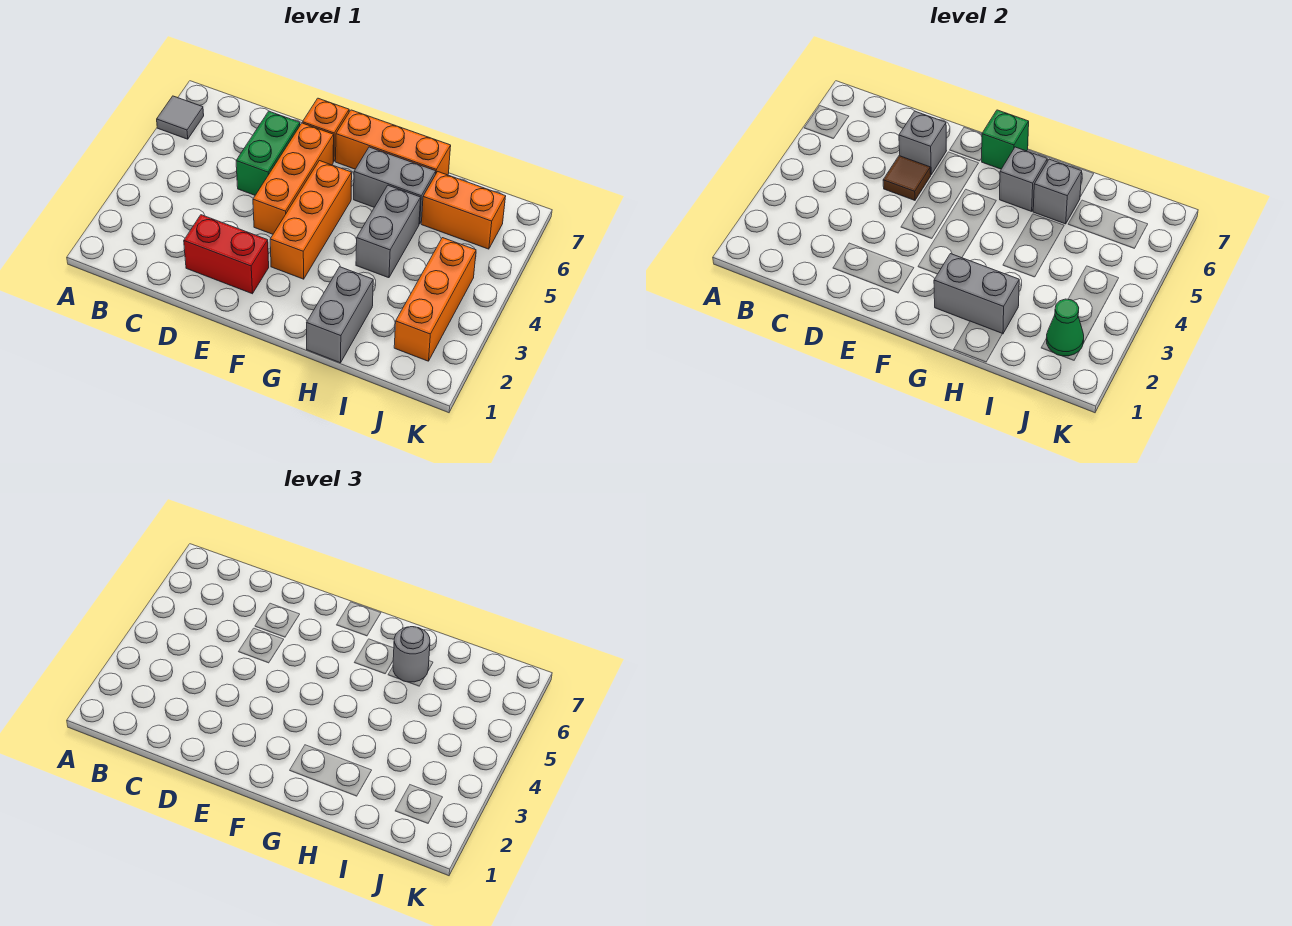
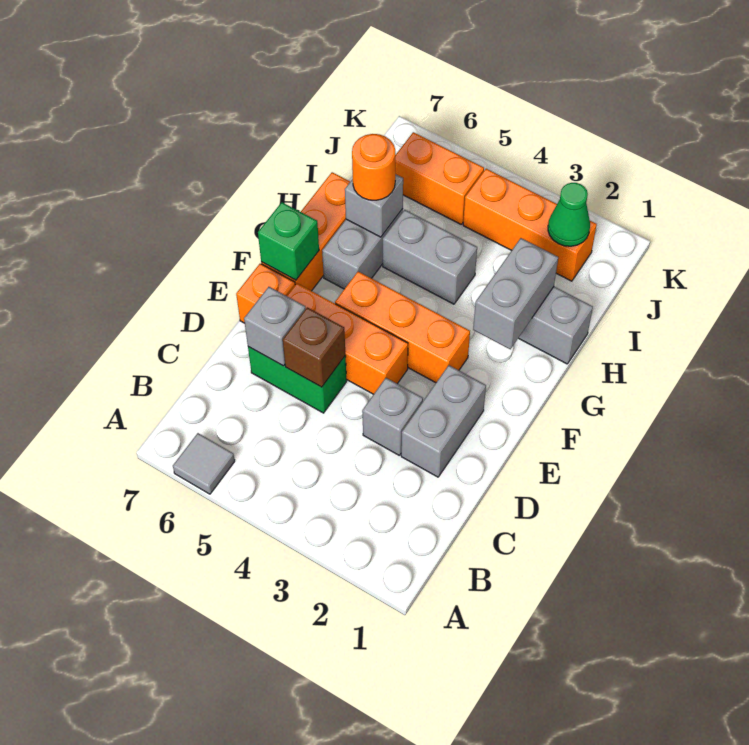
red brick D2:E2 level 1 -> grey brick D2:E2 level 1
brown tile D5 level 2 -> brown brick D5 level 2
grey brick G6 level 2 -> grey brick D3 level 1
grey round brick H6 level 3 -> orange round brick H6 level 3
orange brick I6:J6 level 1 -> orange brick J5:J6 level 1

